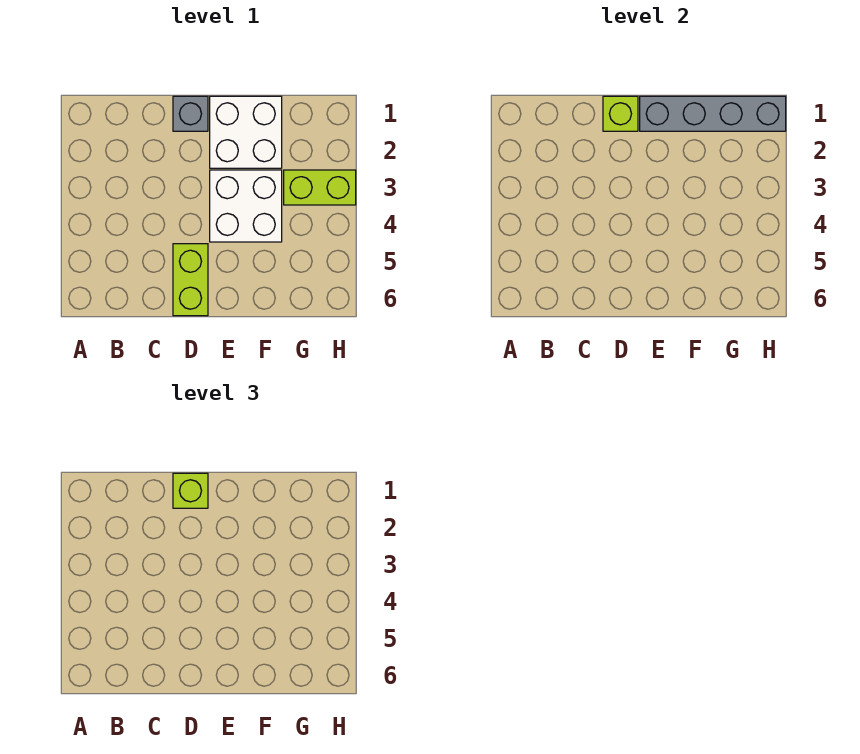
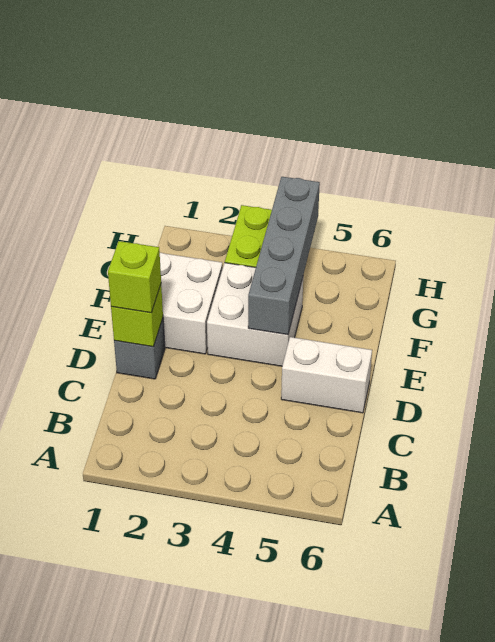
lime brick D5:D6 level 1 -> white brick D5:D6 level 1
grey brick E1:H1 level 2 -> grey brick E4:H4 level 2

